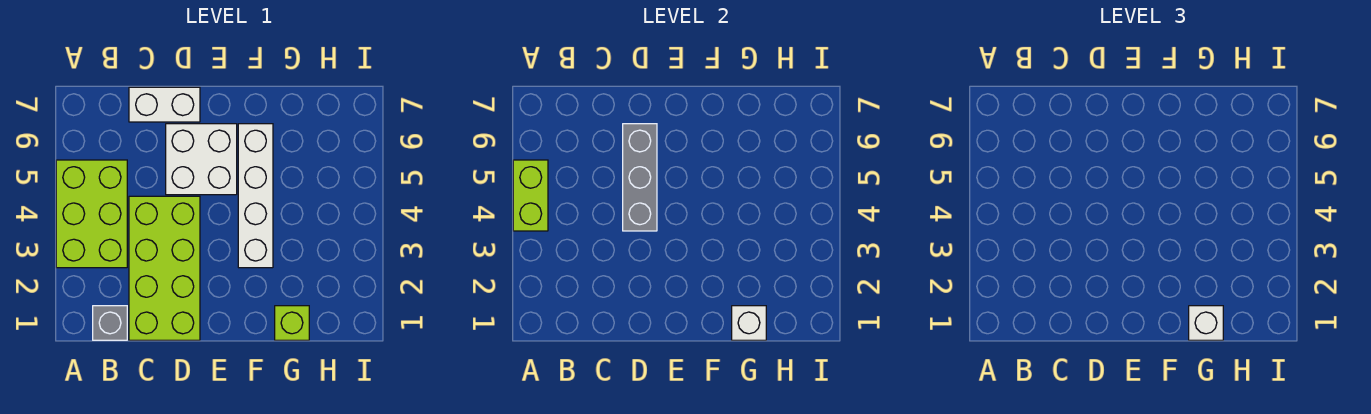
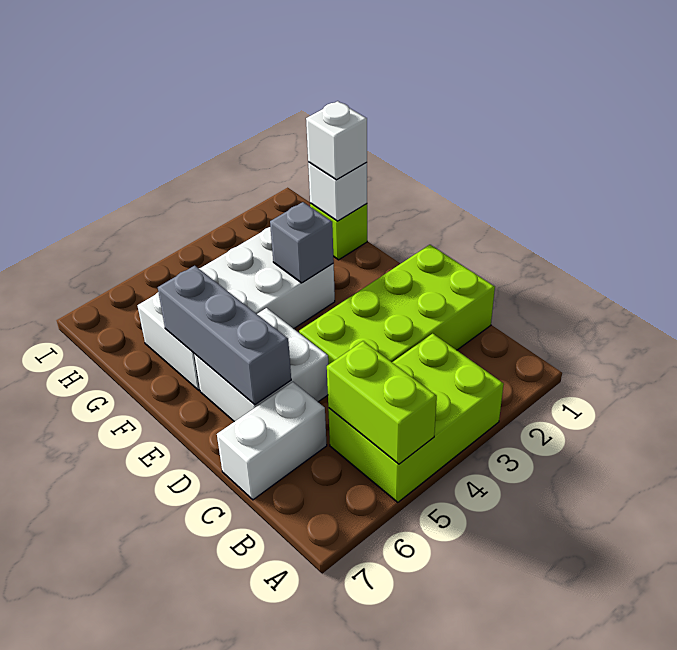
lime brick A4:A5 level 2 -> lime brick A5:B5 level 2
grey brick B1 level 1 -> grey brick F3 level 2
white brick C7:D7 level 1 -> white brick C6:C7 level 1
grey brick D4:D6 level 2 -> grey brick D6:F6 level 2
white brick F3:F6 level 1 -> white brick F3:G6 level 1

